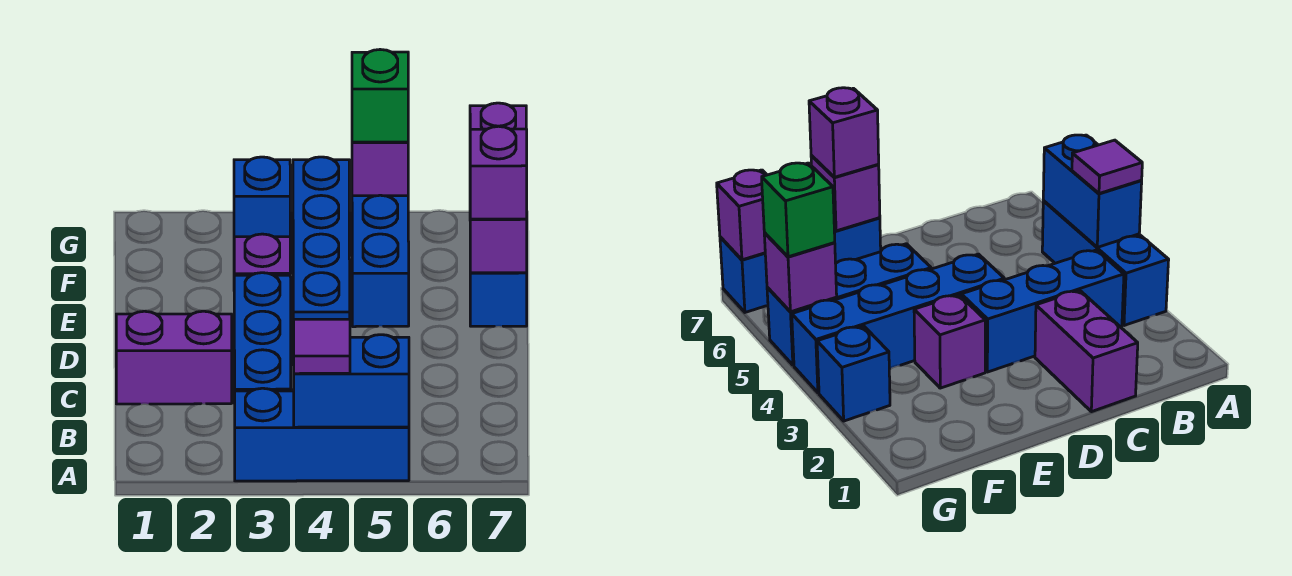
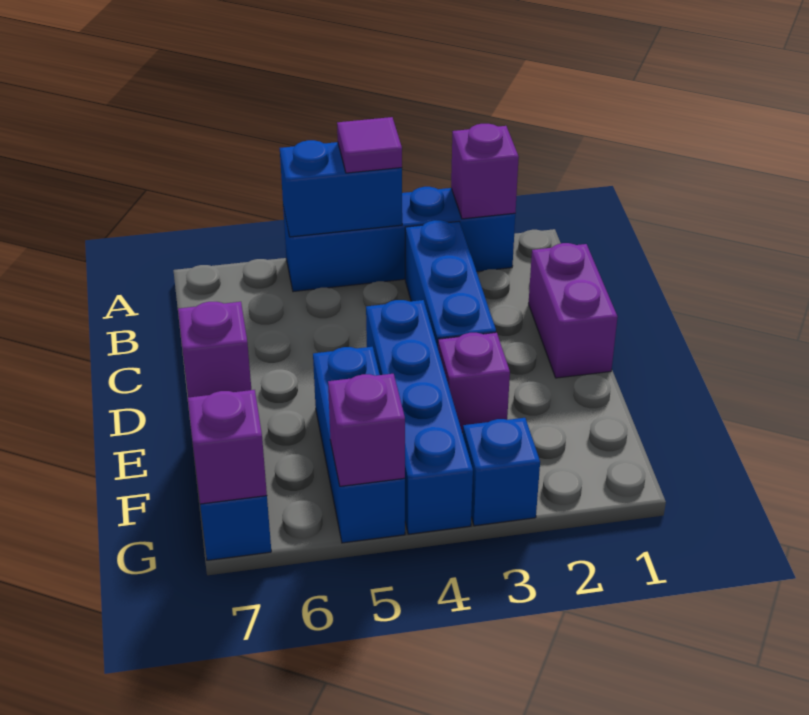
blue brick A3:A5 level 1 -> blue brick A2:A5 level 1
purple brick C1:C2 level 1 -> purple brick C1:D1 level 1
purple brick E7 level 3 -> purple brick A2 level 2
green brick G5 level 3 -> none

